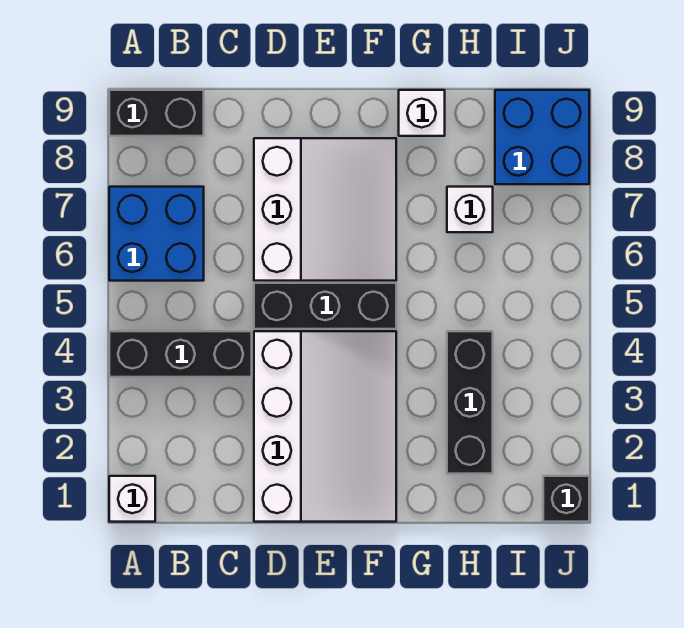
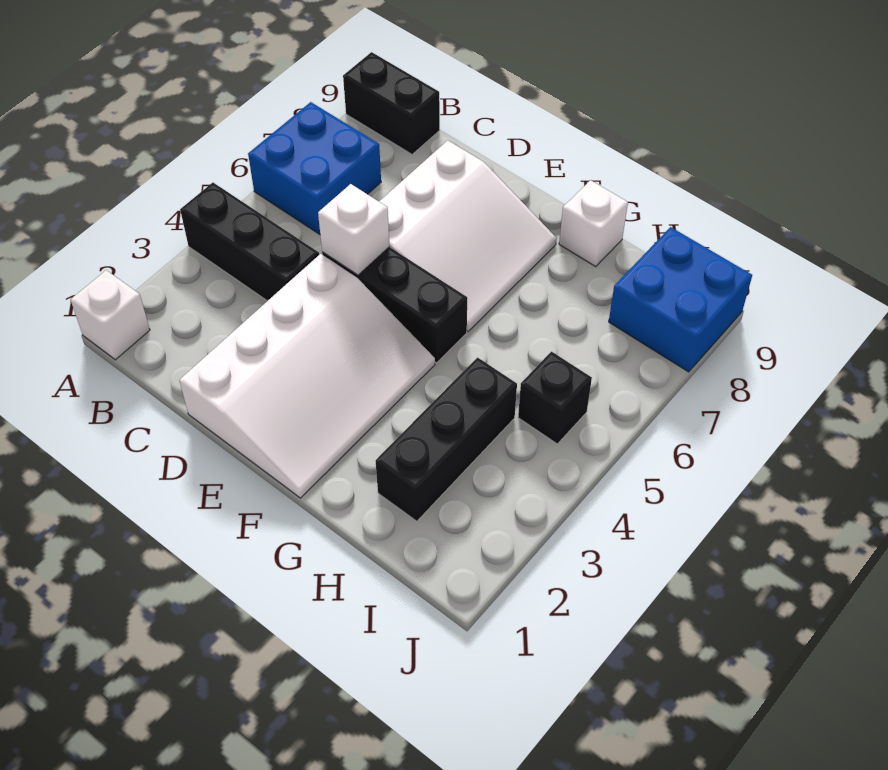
white brick H7 level 1 -> white brick D5 level 2
black brick J1 level 1 -> black brick I5 level 1

